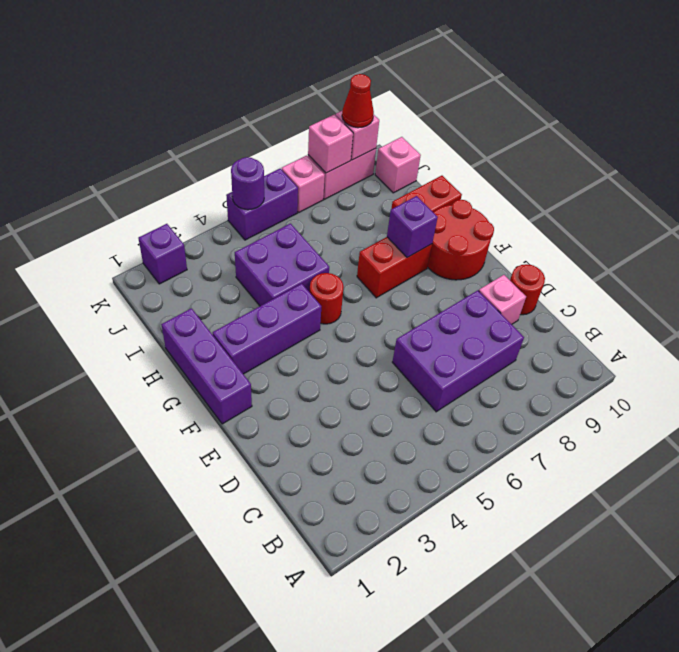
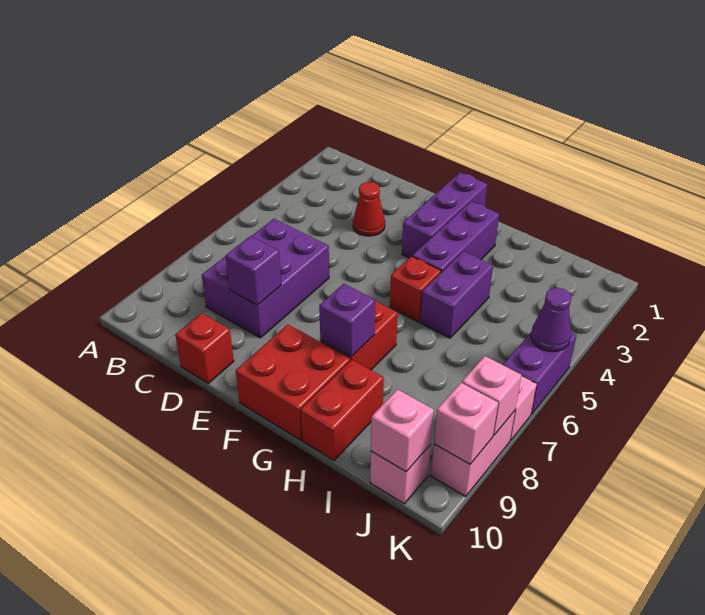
pink brick D9 level 1 -> pink brick J10 level 2
red round brick D10 level 1 -> red brick D10 level 1
purple brick F1:H1 level 1 -> purple brick F1:F3 level 1
red round brick F9:G10 level 1 -> red brick F9:G10 level 1
red round brick G5 level 1 -> red brick G5 level 1
purple brick H4:I5 level 1 -> purple brick H4:H5 level 1
purple brick K2 level 1 -> purple brick D8 level 2
purple round brick K5 level 2 -> purple cone K5 level 2
red cone K9 level 3 -> red cone D3 level 1

